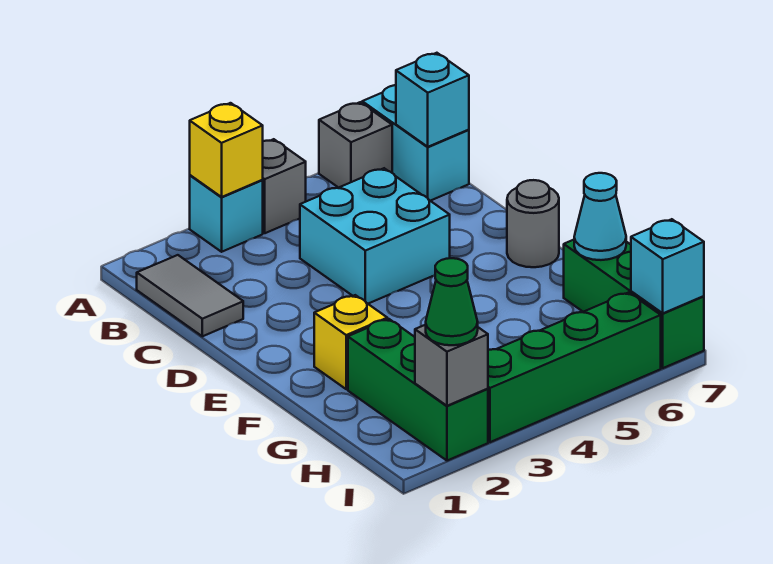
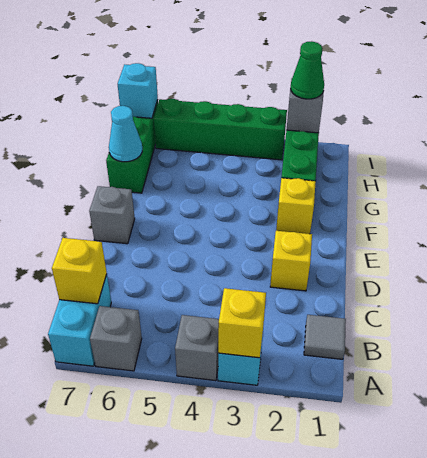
grey tile B1:C1 level 1 -> grey tile B1 level 1
cyan brick B7 level 2 -> yellow brick B7 level 2
cyan brick C4:D5 level 1 -> none
none -> yellow brick D2 level 1
grey round brick E7 level 1 -> grey brick E7 level 1

